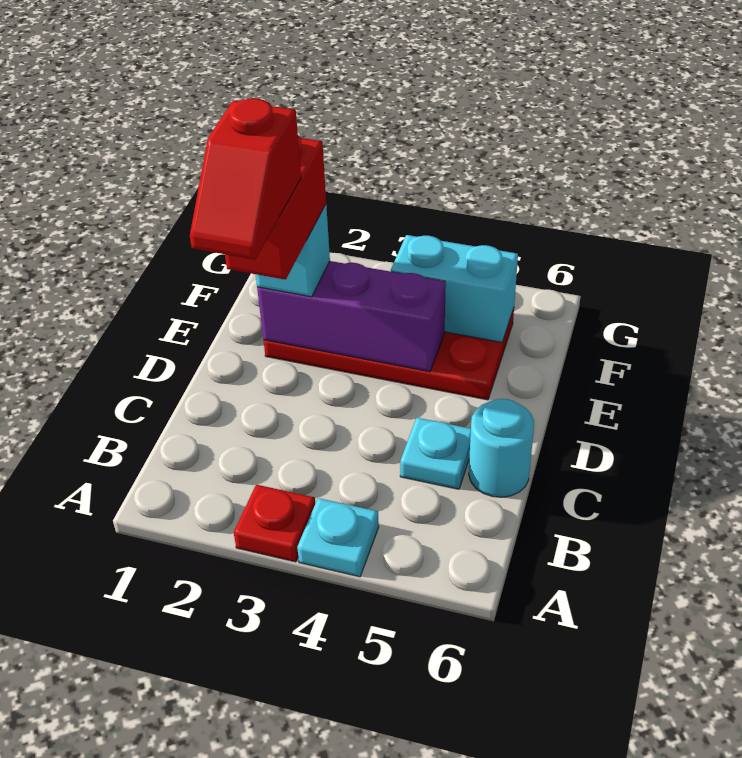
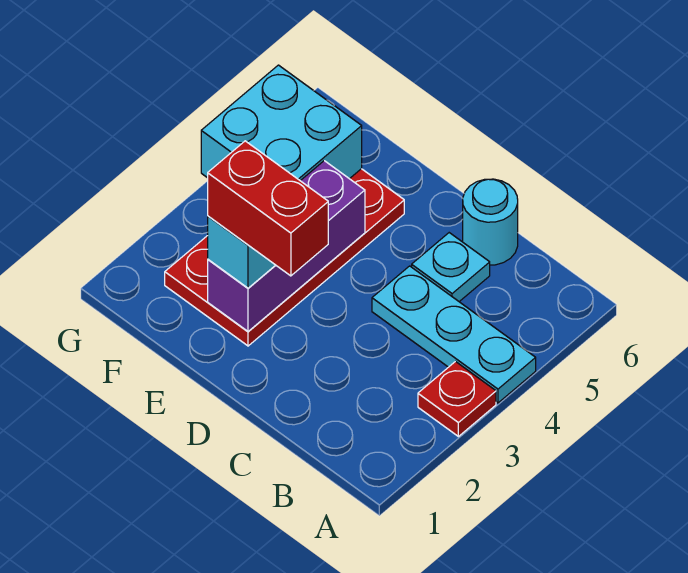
cyan plate A4 level 1 -> cyan plate A4:C4 level 1
red slope C2:D2 level 5 top D -> none
cyan brick F4:F5 level 2 -> cyan brick F4:G5 level 2

